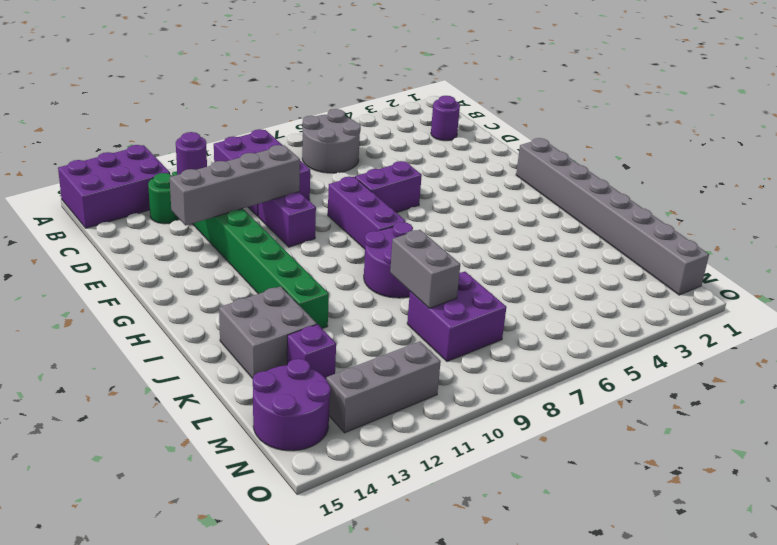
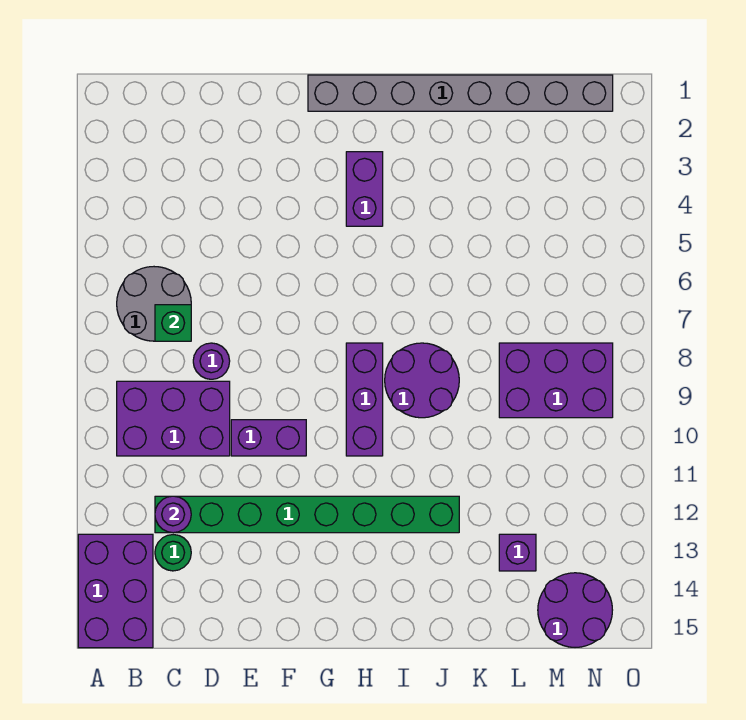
purple round brick C2 level 1 -> purple round brick D8 level 1
none -> green brick C7 level 2
grey brick E10:E13 level 2 -> none
purple brick F6:F7 level 1 -> purple brick H3:H4 level 1
purple brick F8:H8 level 1 -> purple brick H8:H10 level 1
grey brick J13:K14 level 1 -> none
grey brick K9:L9 level 2 -> none
purple brick L8:M9 level 1 -> purple brick L8:N9 level 1
grey brick N11:N13 level 1 -> none

